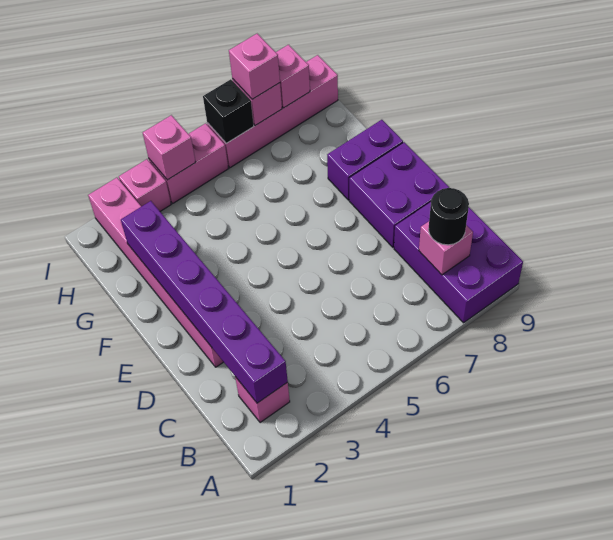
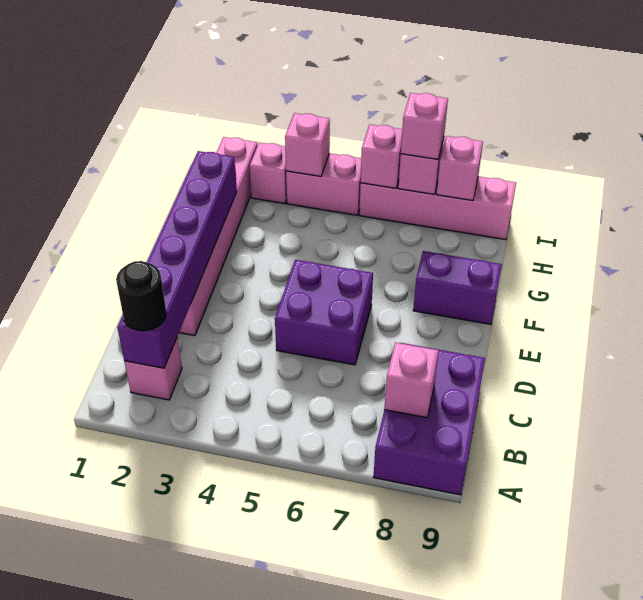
black round brick B8 level 3 -> black round brick B2 level 3
purple brick D8:E9 level 1 -> purple brick D5:E6 level 1
black brick I6 level 2 -> pink brick I6 level 2

